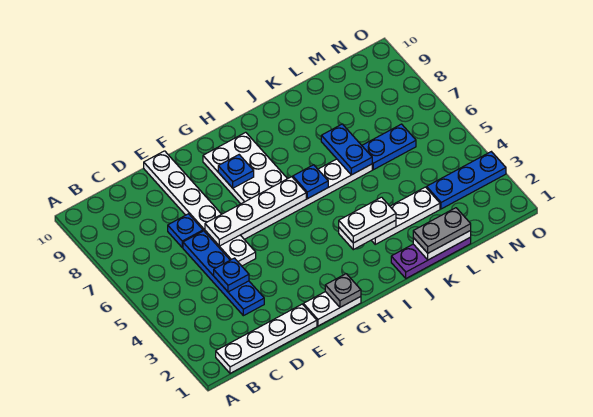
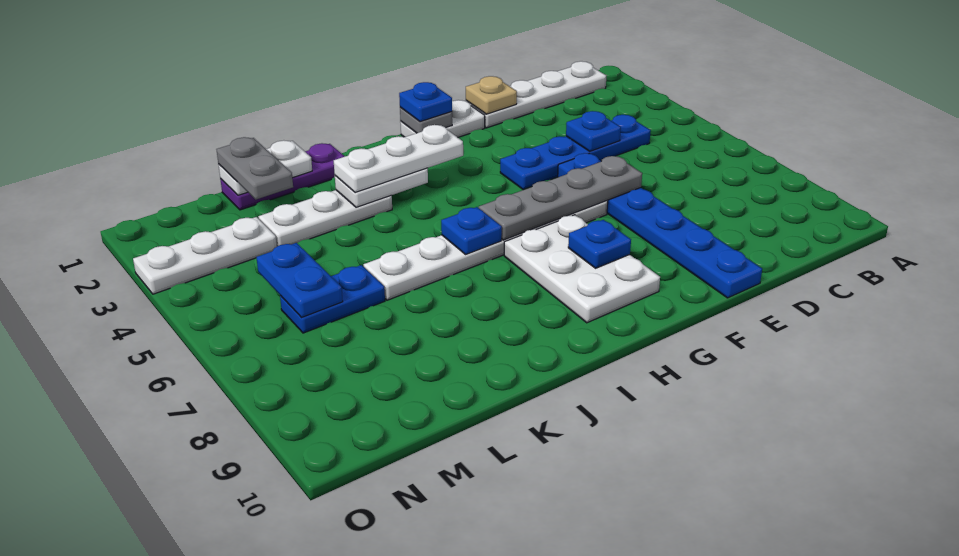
blue plate D3:D6 level 1 -> blue plate C4:F4 level 1
blue plate D7 level 1 -> blue plate G1 level 3
none -> tan plate E1 level 2
white plate E5:E10 level 1 -> blue plate E5:E10 level 1
white plate E6:H6 level 2 -> grey plate E6:H6 level 2
white plate I3:J3 level 3 -> white plate H3:J3 level 3
grey plate K1:L1 level 3 -> grey plate L1:L2 level 3
blue plate K6:K7 level 2 -> blue plate M5:M6 level 2
blue plate M3:O3 level 1 -> white plate M3:O3 level 1

